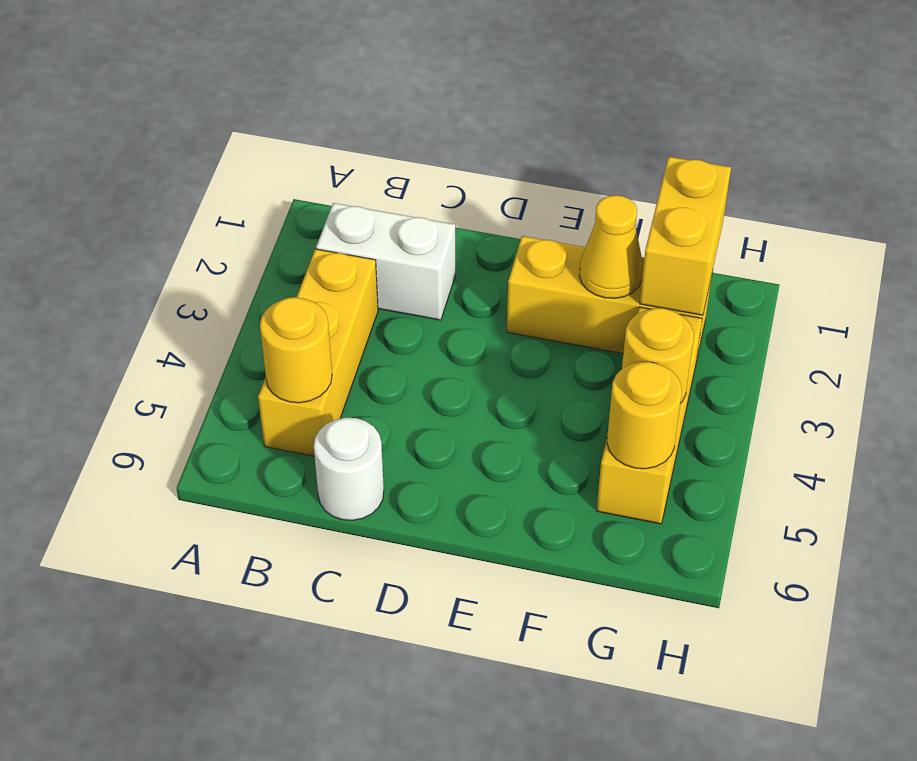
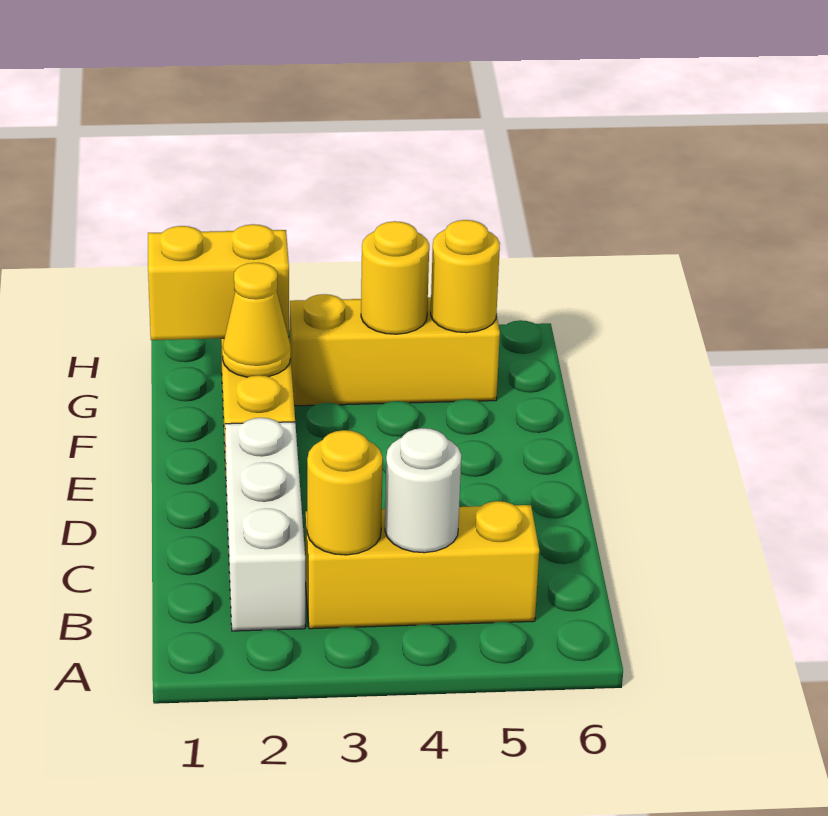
white brick B2:C2 level 1 -> white brick B2:D2 level 1
yellow round brick B5 level 2 -> yellow round brick B3 level 2
white round brick C6 level 1 -> white round brick B4 level 2

